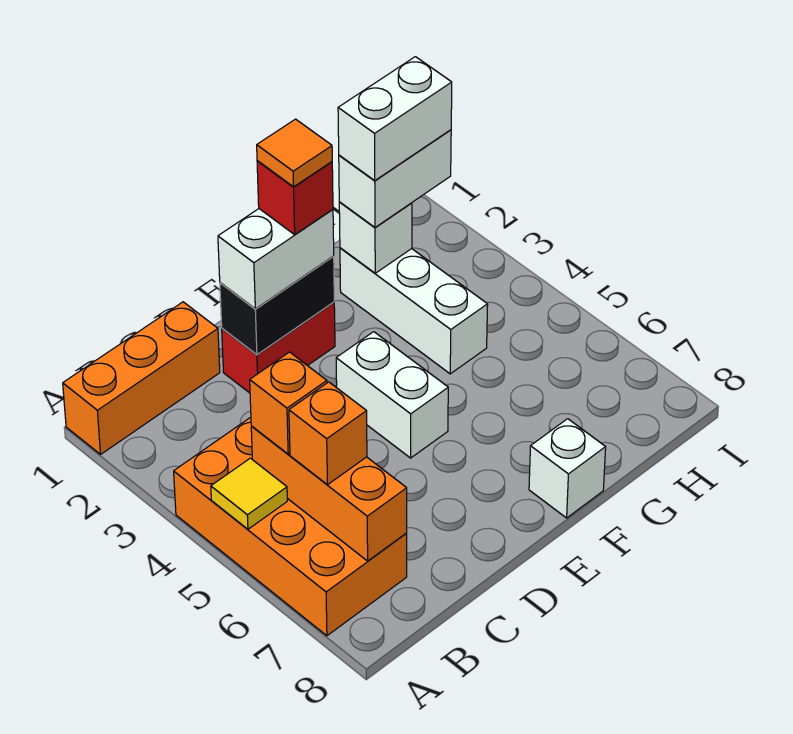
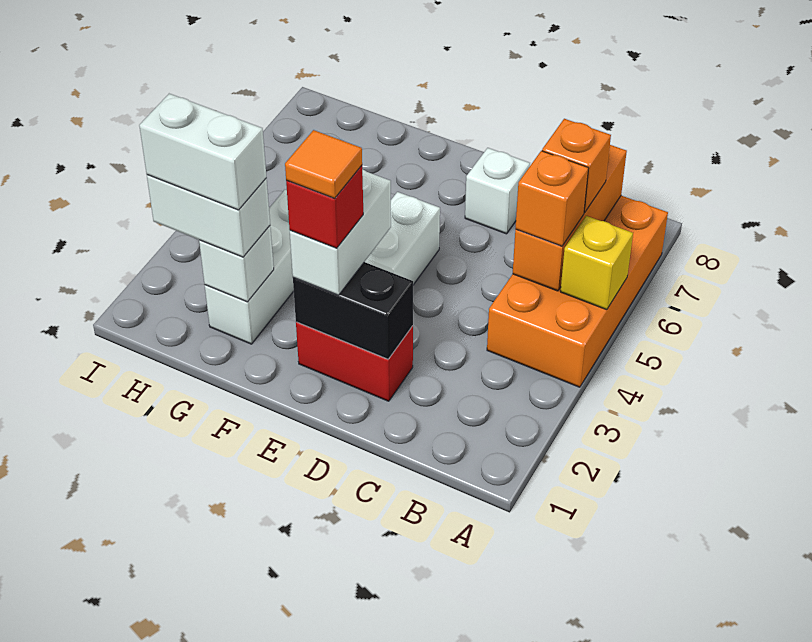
orange brick A1:C1 level 1 -> none
yellow tile A5 level 2 -> yellow brick A5 level 2
white brick D2:E2 level 3 -> white brick E2:E3 level 3
white brick F8 level 1 -> white brick D7 level 1

